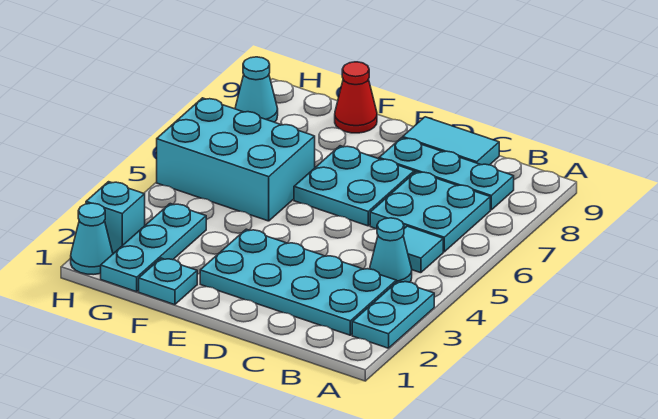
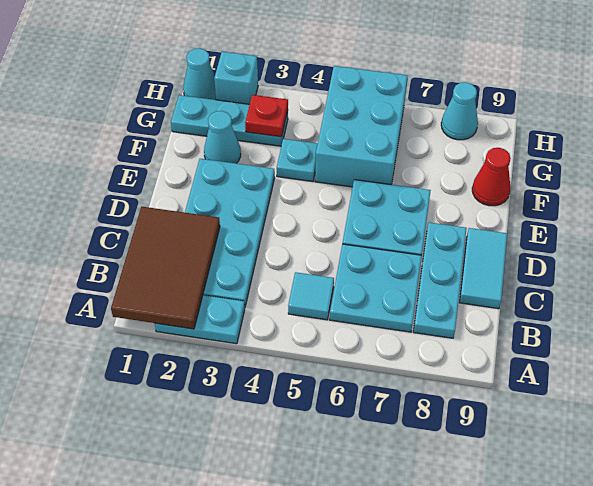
none -> brown tile A1:C2 level 2
cyan cone B4 level 1 -> cyan cone F2 level 1
cyan plate F1 level 1 -> cyan plate F4 level 1
none -> red plate G3 level 2

